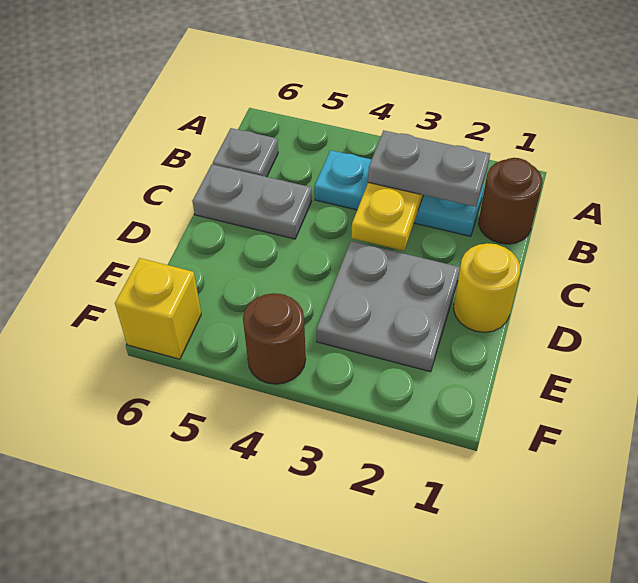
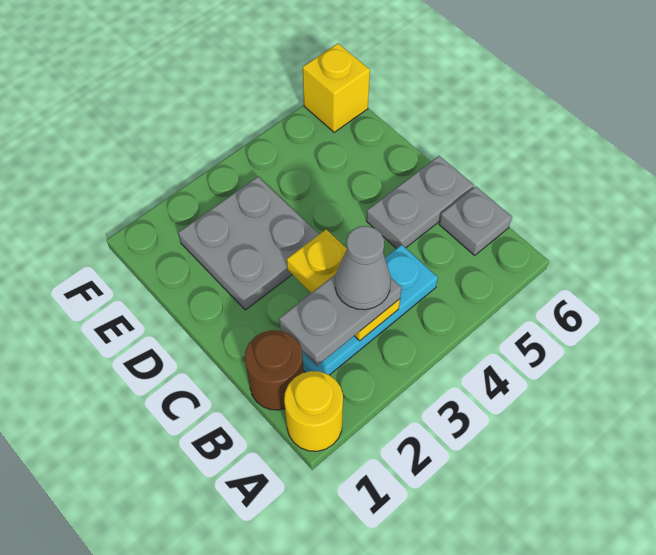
none -> grey cone B3 level 4
yellow round brick D1 level 1 -> yellow round brick A1 level 1
brown round brick F4 level 1 -> none

